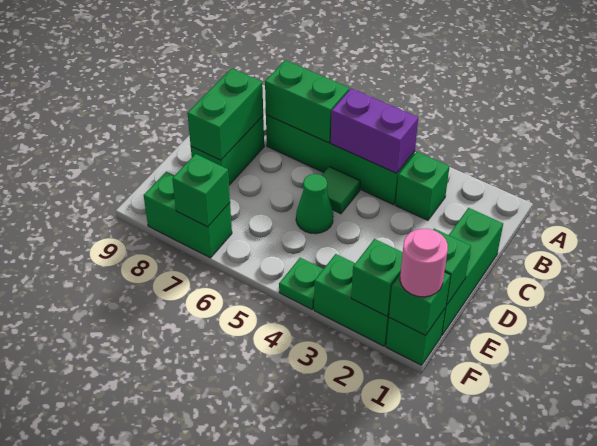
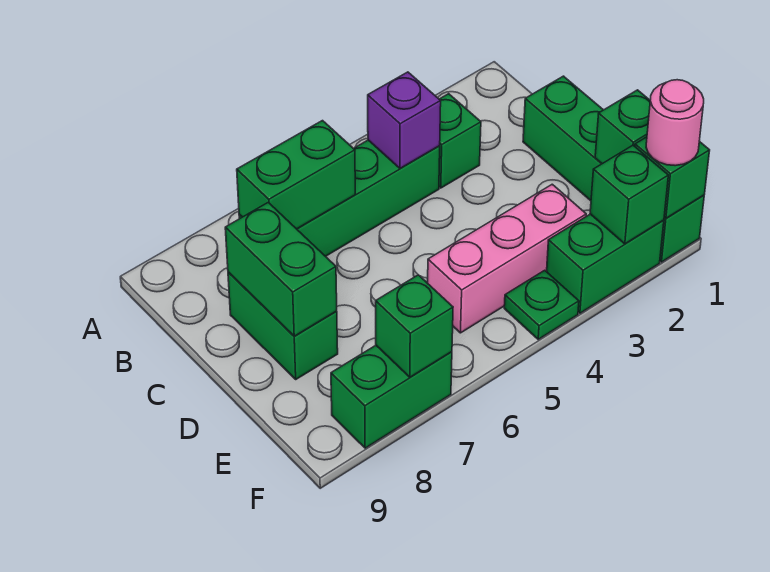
purple brick B4:B5 level 2 -> purple brick B4 level 2
green tile C5 level 1 -> none
green cone D5 level 1 -> none
none -> pink brick E3:E5 level 1

